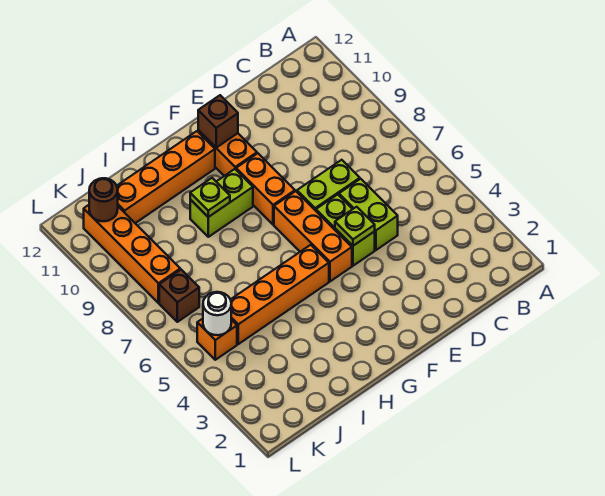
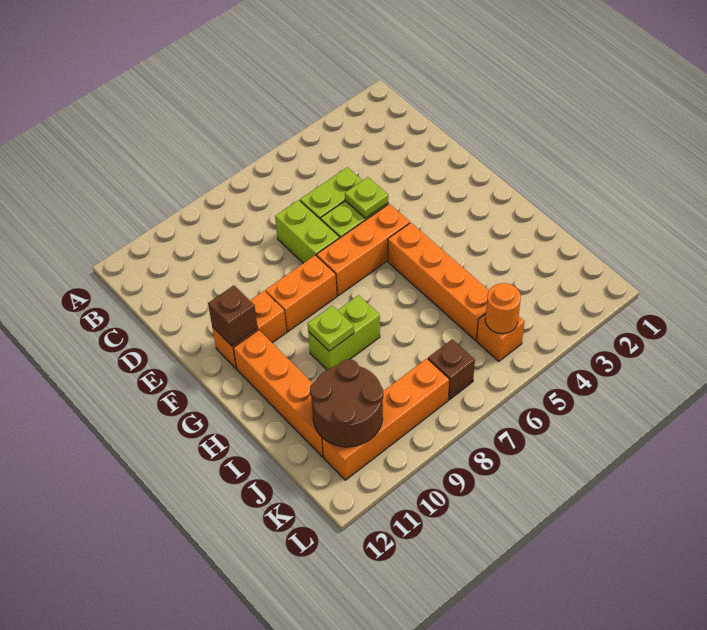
lime brick G9:H9 level 1 -> lime brick H8:H9 level 1
white round brick K5 level 2 -> orange round brick K5 level 2
brown round brick K11 level 2 -> brown round brick J10:K11 level 2

